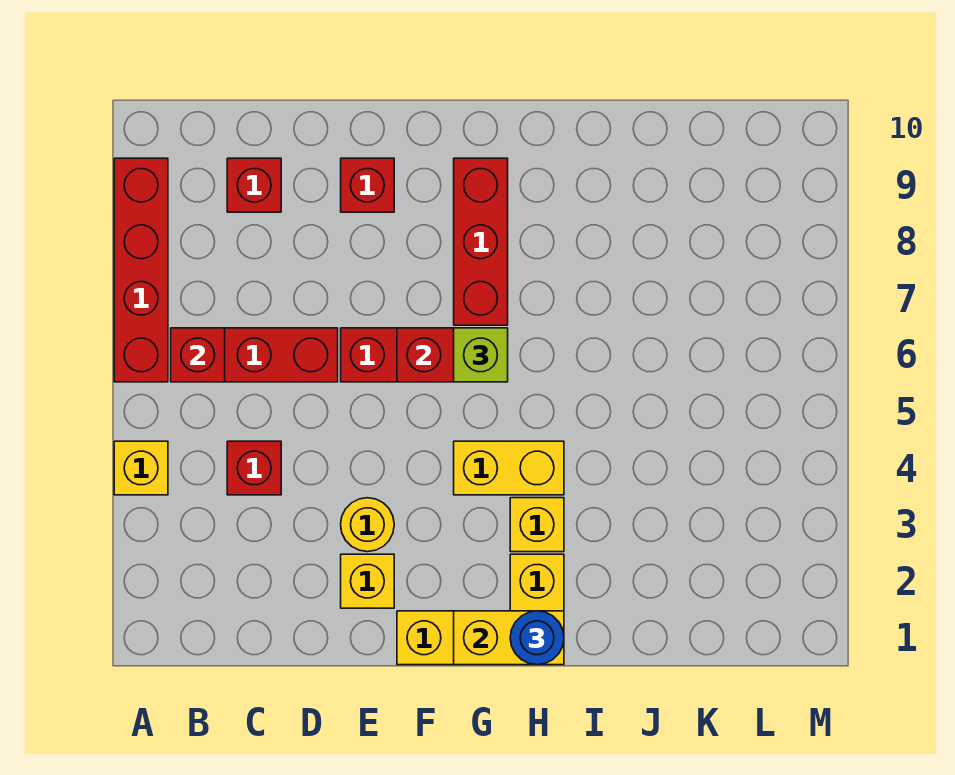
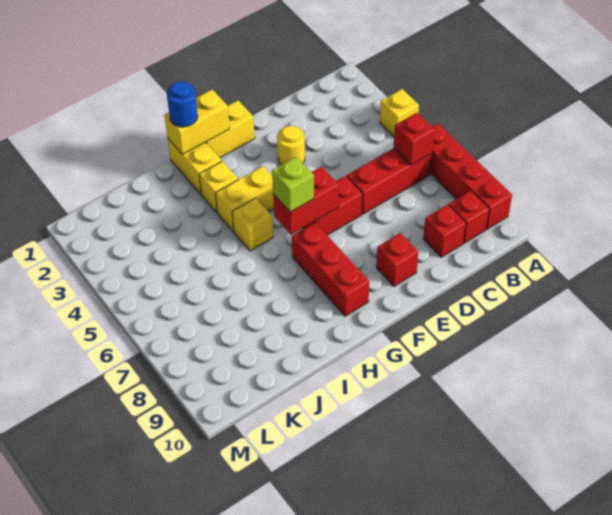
red brick C4 level 1 -> red brick B9 level 1
yellow brick E2 level 1 -> yellow brick H5 level 1

